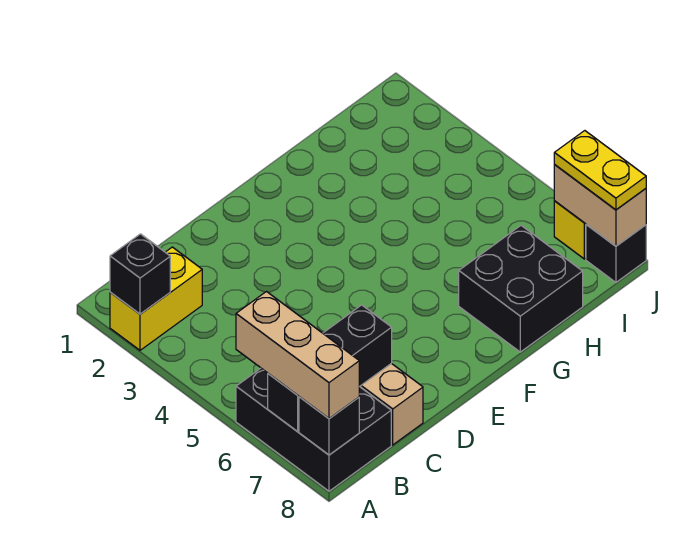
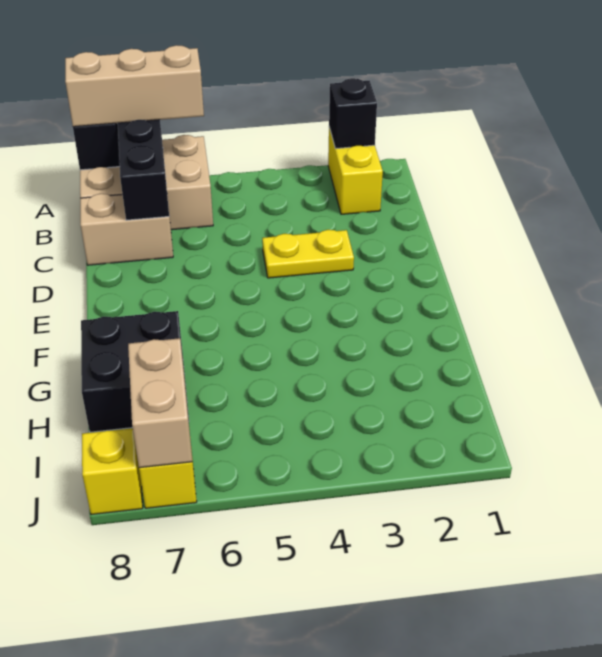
black brick A6:B8 level 1 -> tan brick A6:B8 level 1
tan brick J7:J8 level 2 -> tan brick I7:J7 level 2
yellow plate J7:J8 level 3 -> yellow plate D3:D4 level 1
black brick J8 level 1 -> yellow brick J8 level 1

